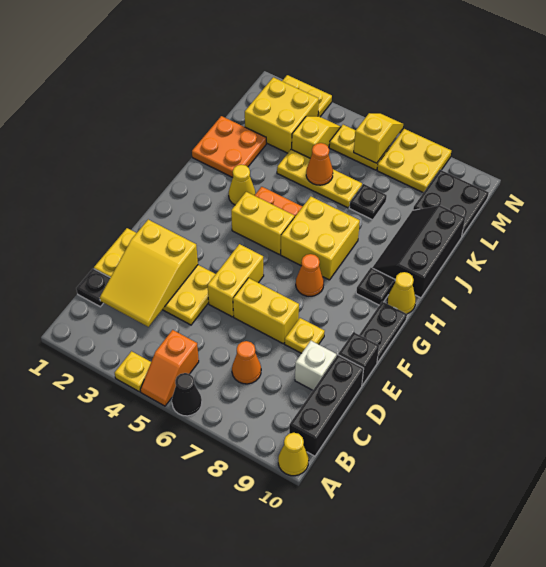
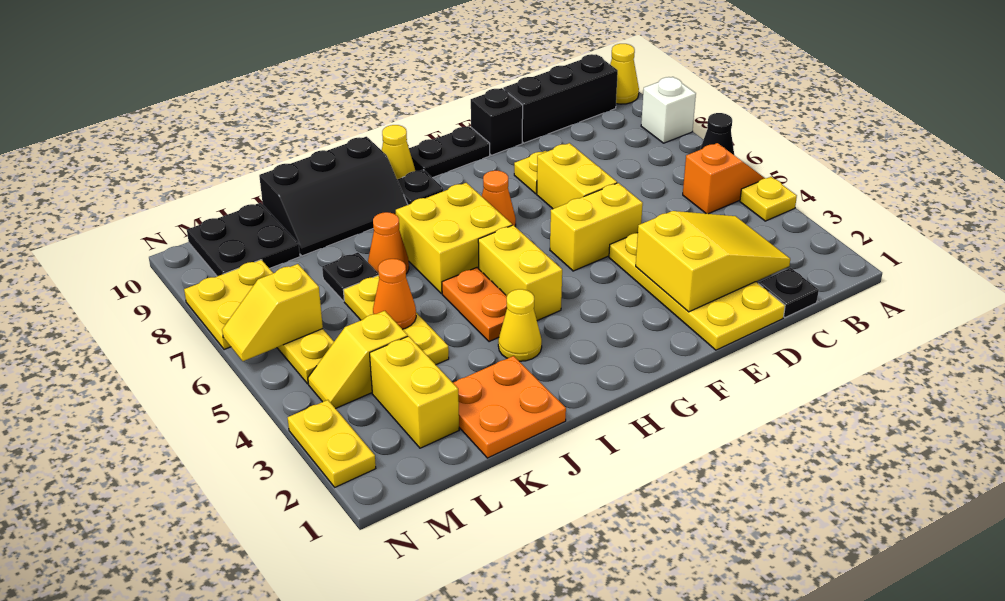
orange cone C7 level 1 -> orange cone J7 level 1
white brick D9 level 1 -> white brick A8 level 1
yellow brick L2:M3 level 1 -> yellow brick L2:L3 level 1

